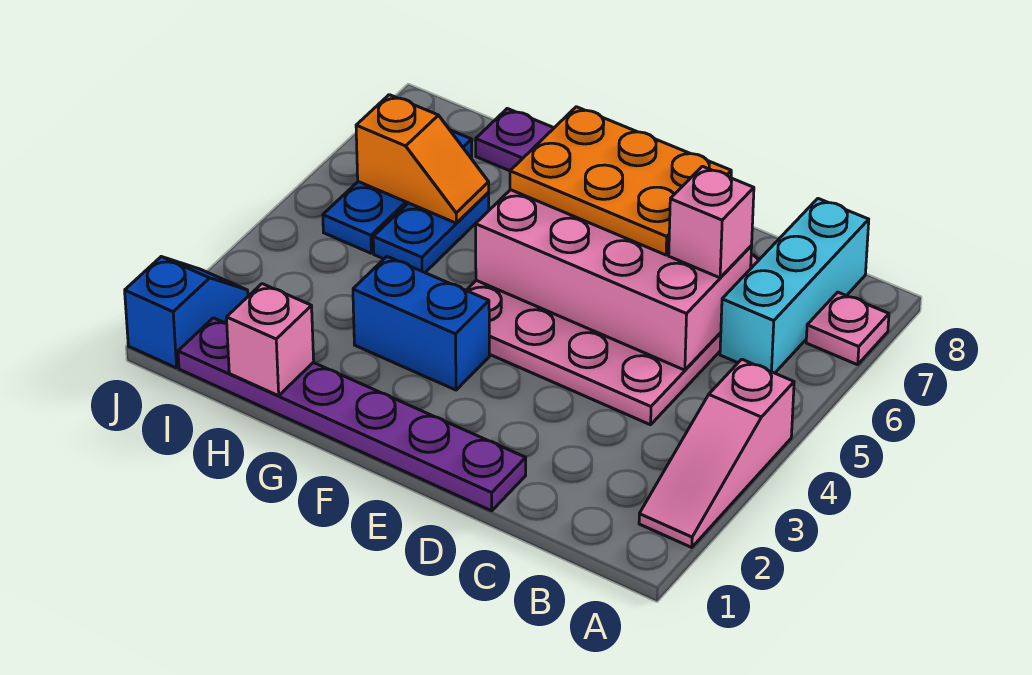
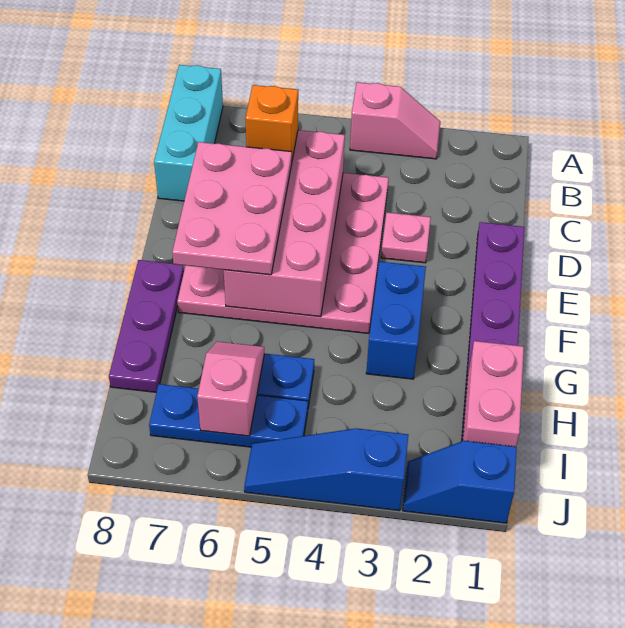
pink slope A2:A4 level 1 top 4 -> pink slope A3:A4 level 1 top 4
pink plate A7 level 1 -> pink plate D3 level 1
cyan brick B6:B8 level 1 -> cyan brick A8:C8 level 1
pink brick C6 level 3 -> orange brick C6 level 3
orange plate D6:F7 level 3 -> pink plate D6:F7 level 3
pink brick H1 level 2 -> pink brick H1:I1 level 2
orange slope H6:I6 level 2 top I -> pink slope H6:I6 level 2 top I
none -> blue slope J3:J5 level 1 top 3

